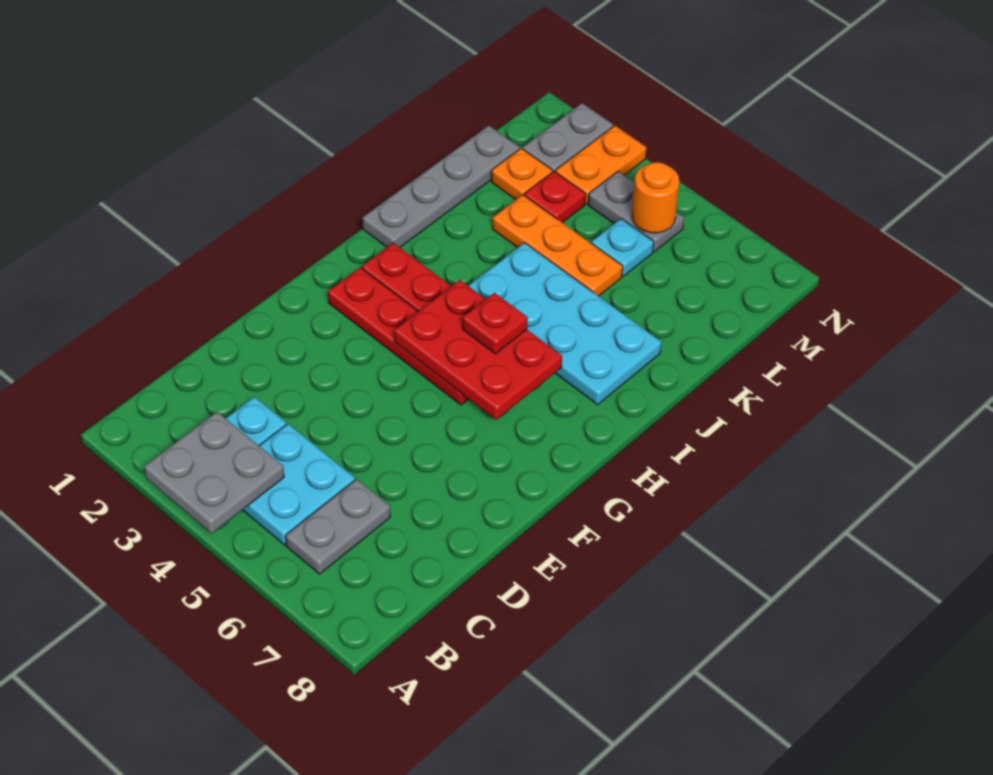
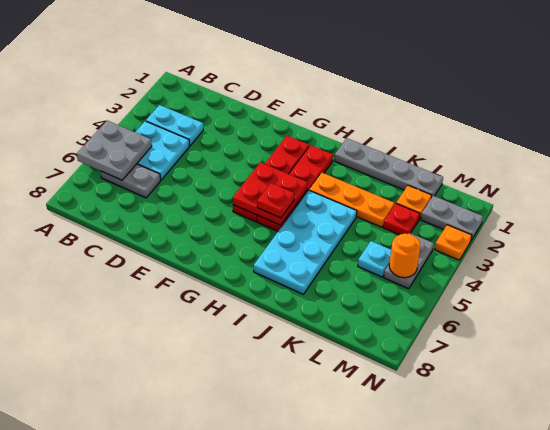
grey plate A3:B4 level 2 -> grey plate A5:B6 level 2
red plate G4:H6 level 2 -> red plate G4:H5 level 2
orange plate K3:K5 level 1 -> orange plate I3:K3 level 1
orange plate M3:N3 level 1 -> orange plate N3 level 1

